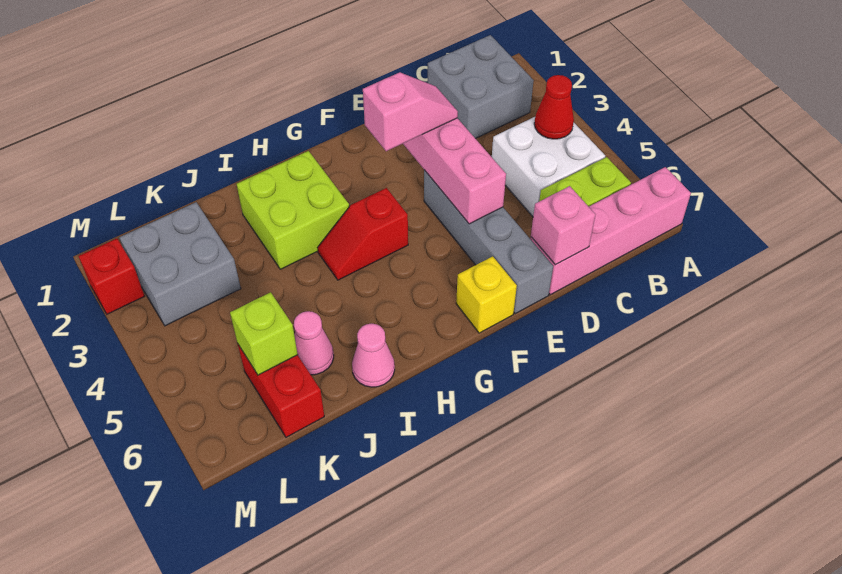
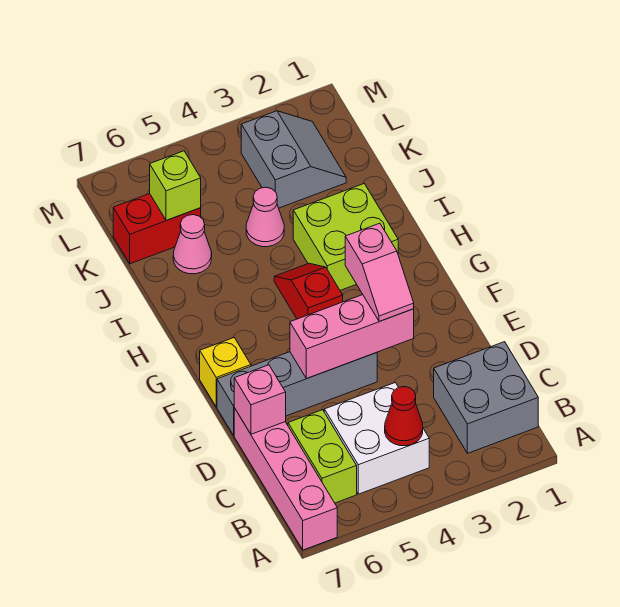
pink cone I7 level 1 -> pink cone J4 level 1
grey brick K2:L3 level 1 -> grey slope K2:L3 level 1 top 3
red brick M2 level 1 -> none

